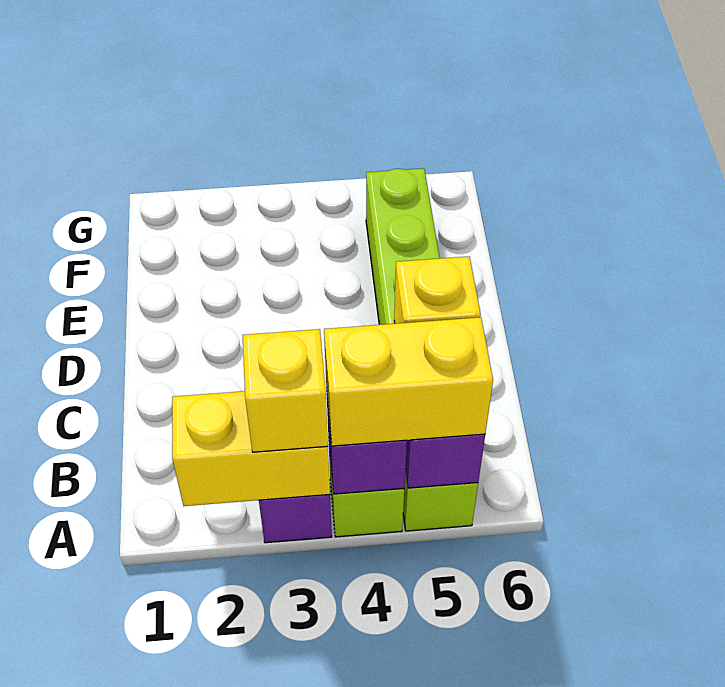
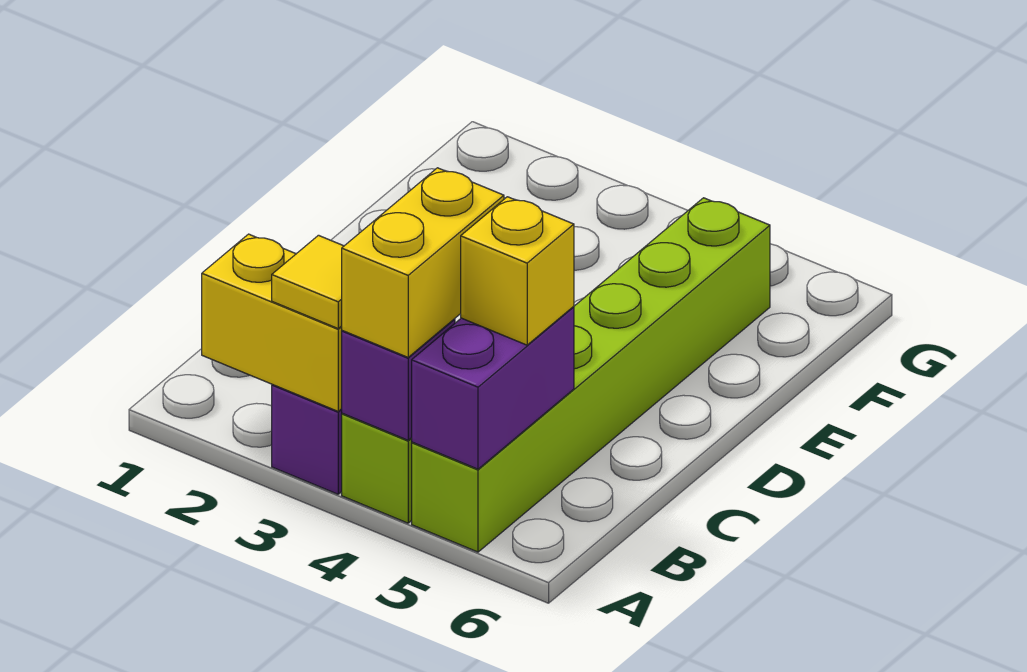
yellow brick A3 level 3 -> yellow tile A3 level 3
yellow brick A4:A5 level 3 -> yellow brick A4:B4 level 3

